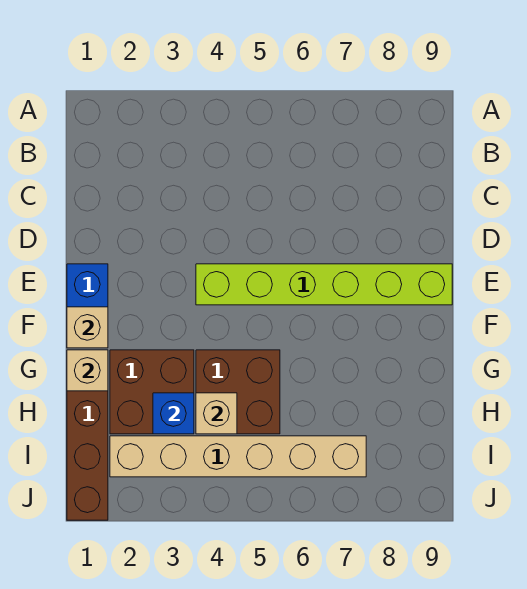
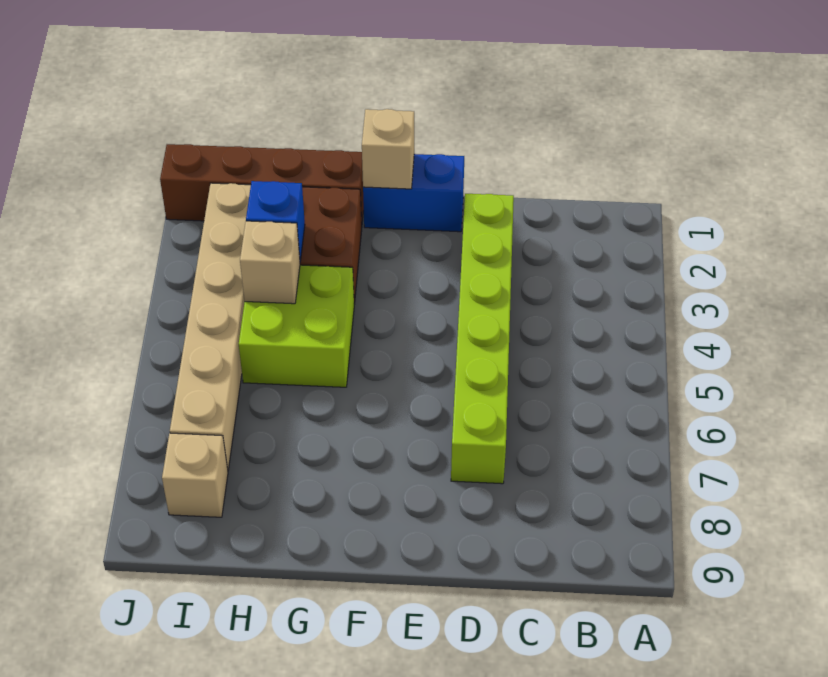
lime brick E4:E9 level 1 -> lime brick D2:D7 level 1
tan brick G1 level 2 -> tan brick I8 level 1
brown brick G4:H5 level 1 -> lime brick G4:H5 level 1

